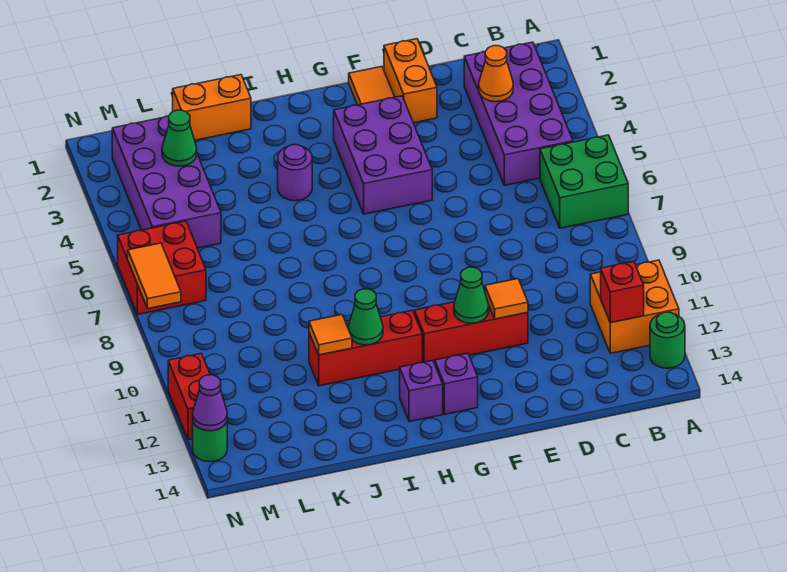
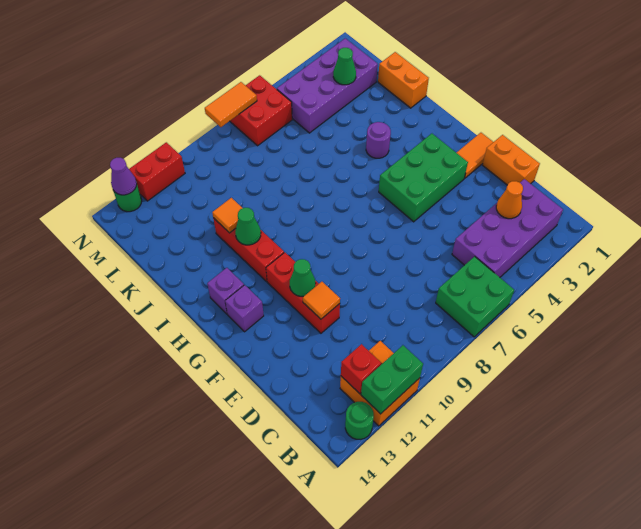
none -> green brick A11:A12 level 2
orange brick E1:E2 level 1 -> orange brick D1:E1 level 1
purple brick F3:G5 level 1 -> green brick F3:G5 level 1

